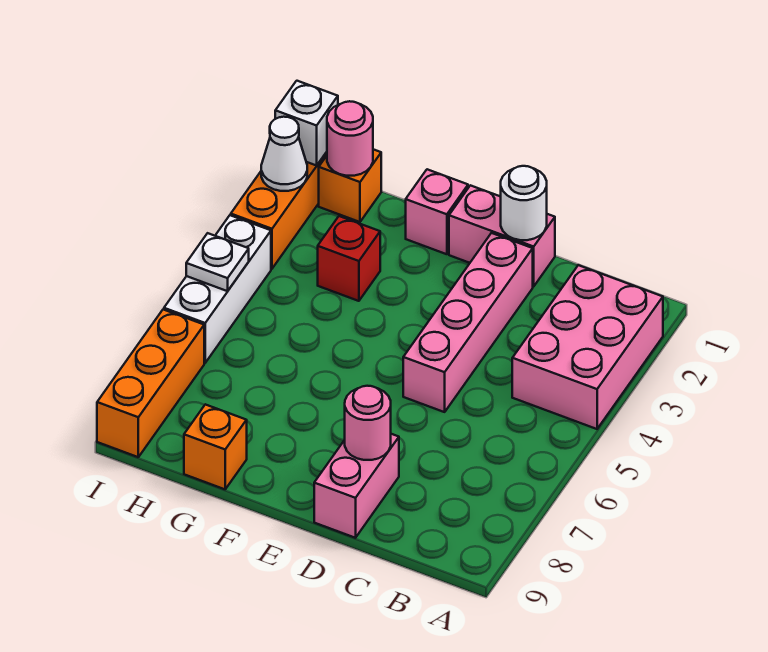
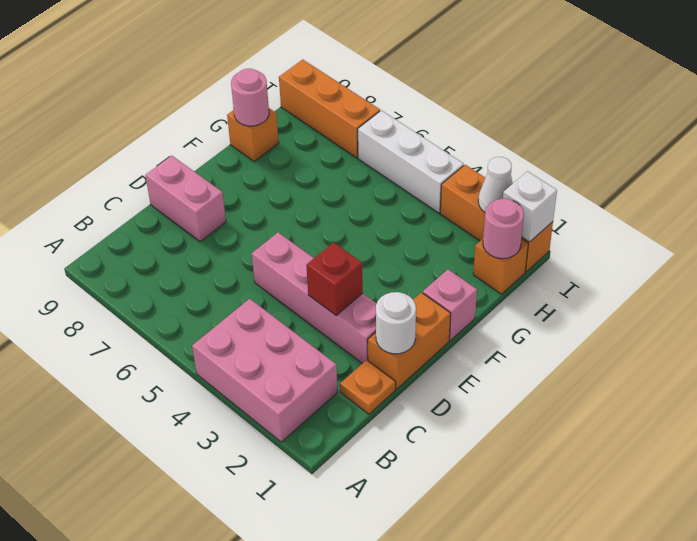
none -> orange plate C1 level 1
pink brick D1:E1 level 1 -> orange brick D1:E1 level 1
pink round brick D8 level 2 -> pink round brick G9 level 2
red brick G3 level 1 -> red brick D3 level 2
white plate I5 level 2 -> none

